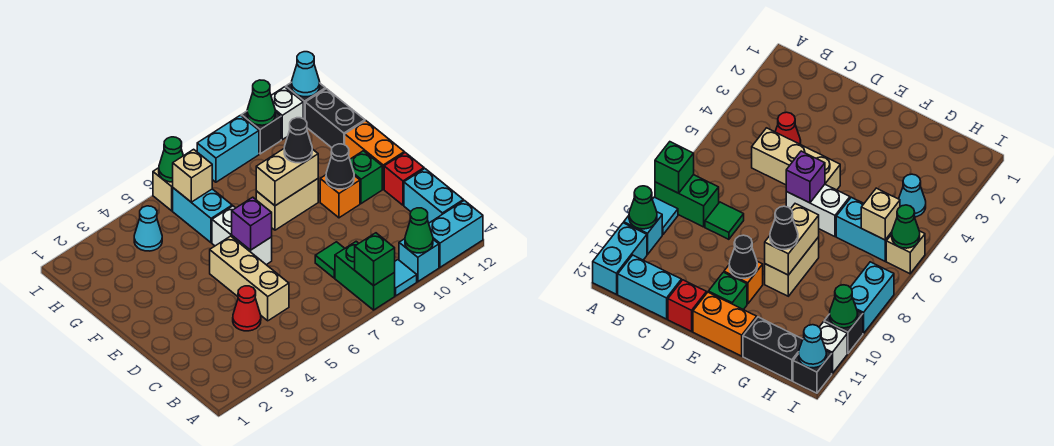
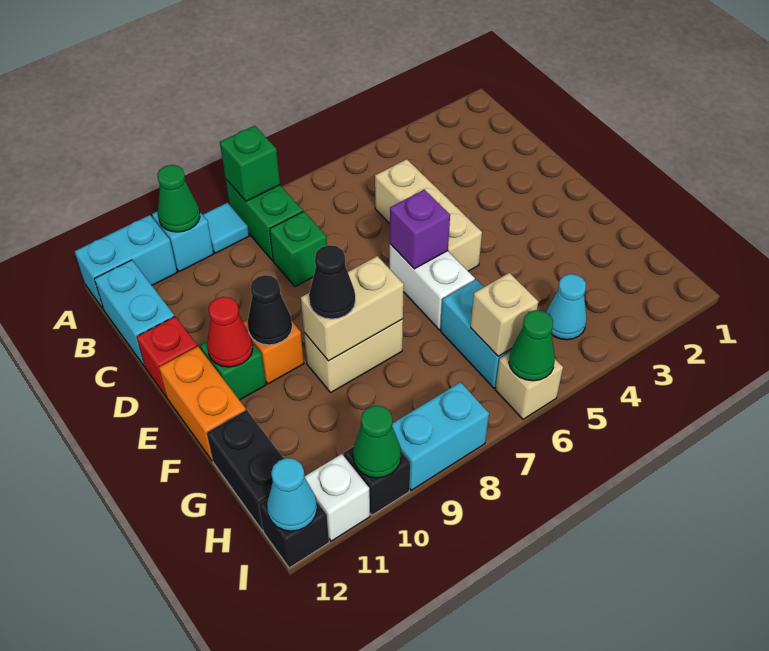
red cone C4 level 1 -> red cone E11 level 2
green tile C8 level 1 -> green brick C8 level 1

